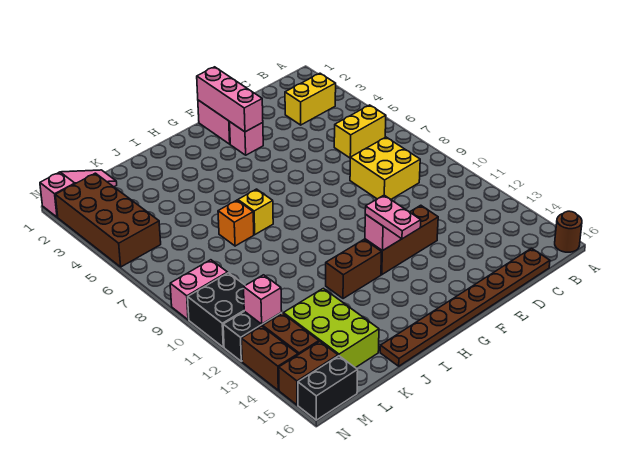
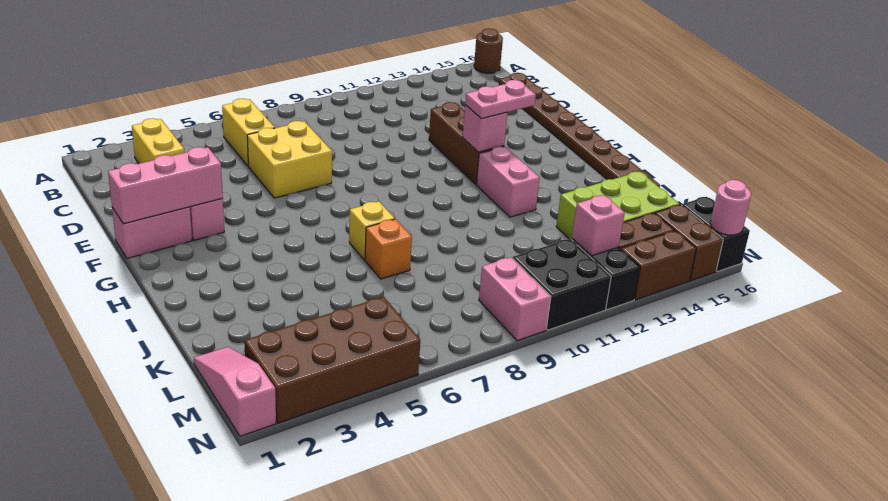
yellow brick C8:D9 level 1 -> yellow brick D6:E7 level 1
brown brick H12:I12 level 1 -> pink brick H12:I12 level 1
none -> pink round brick N16 level 2

